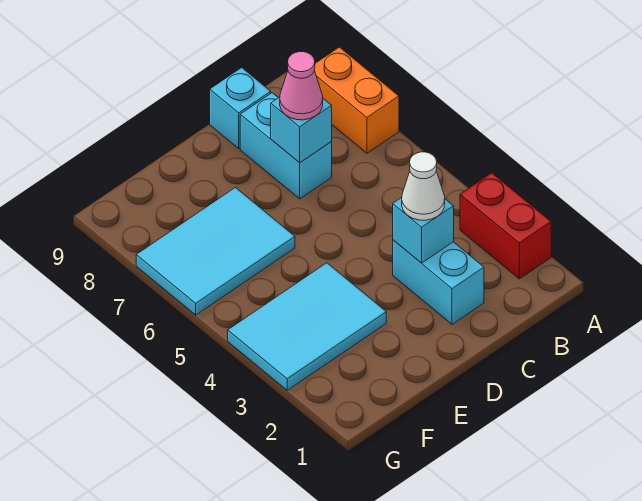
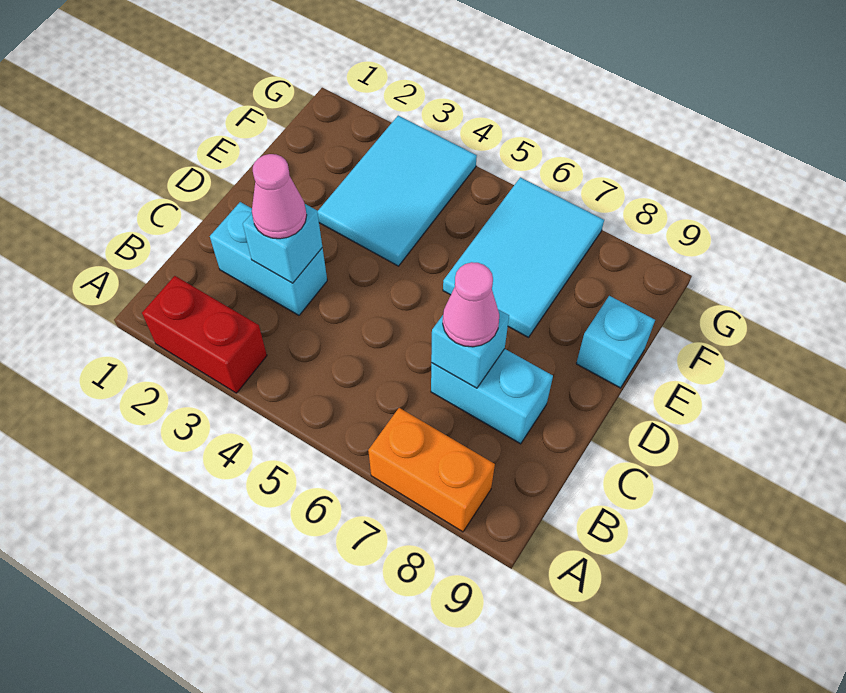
white cone C3 level 3 -> pink cone C3 level 3
cyan brick C9 level 1 -> cyan brick E9 level 1

